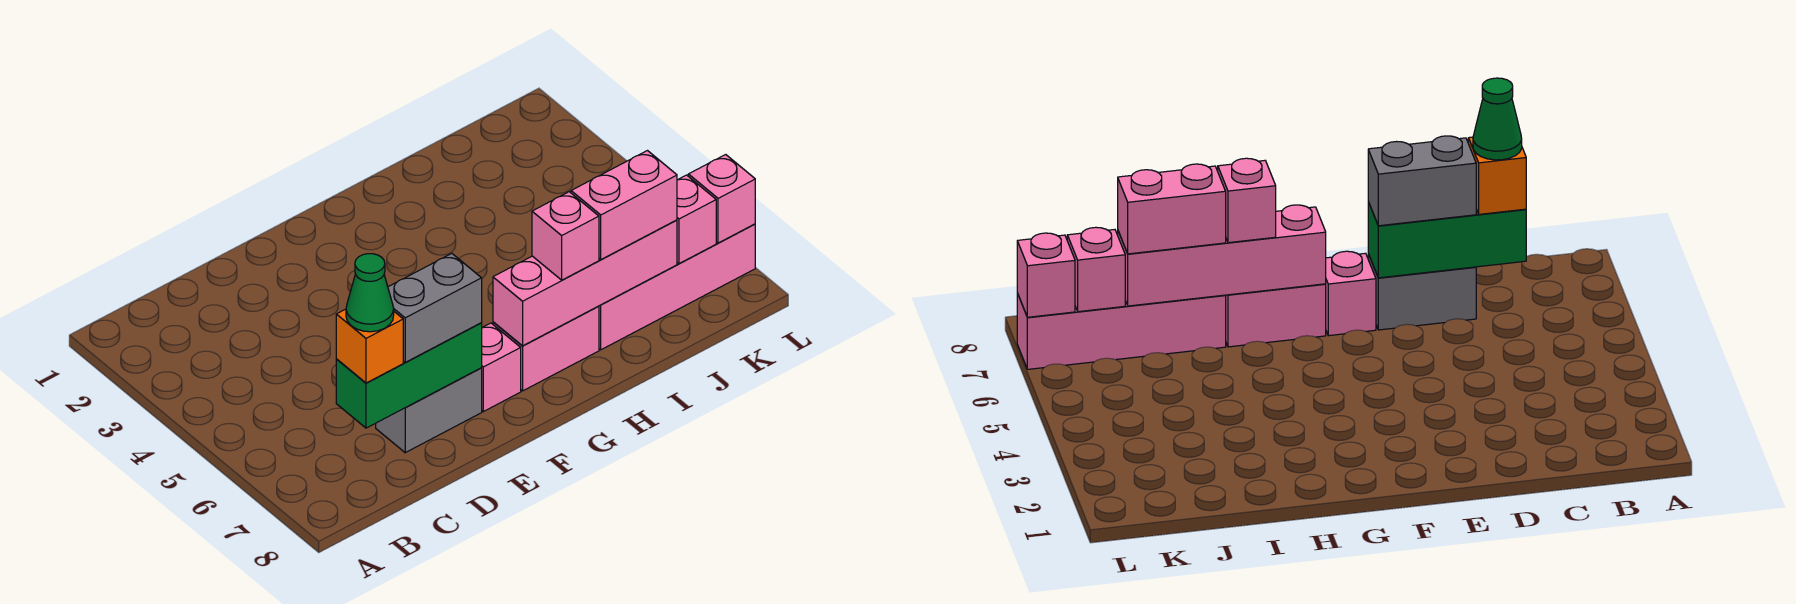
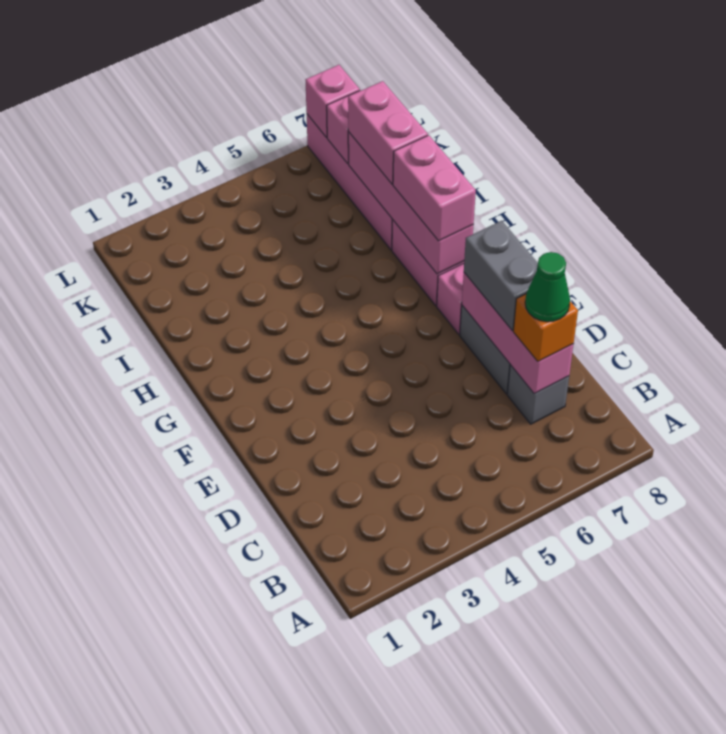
none -> grey brick C7 level 1
green brick C7:E7 level 2 -> pink brick C7:E7 level 2
pink brick H7 level 3 -> pink brick G7:H7 level 3

